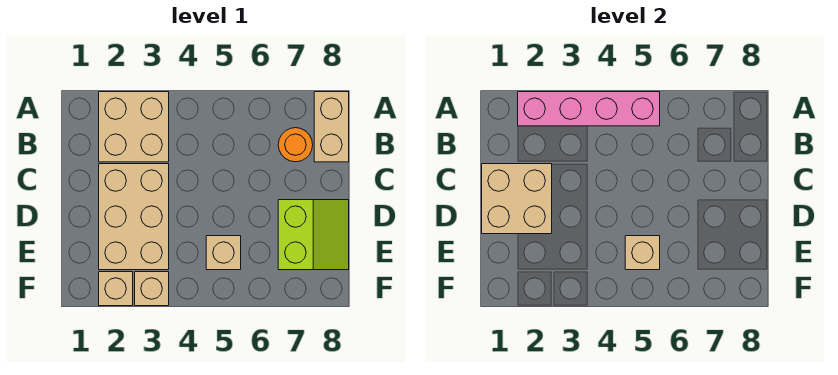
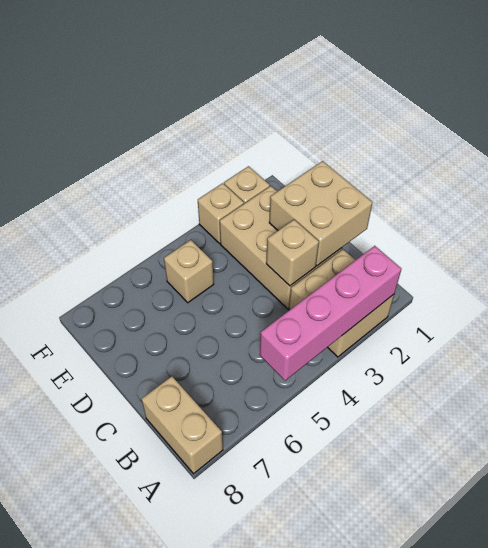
orange round brick B7 level 1 -> none
lime slope D7:E8 level 1 top 7 -> none
tan brick E5 level 2 -> tan brick C3 level 2

